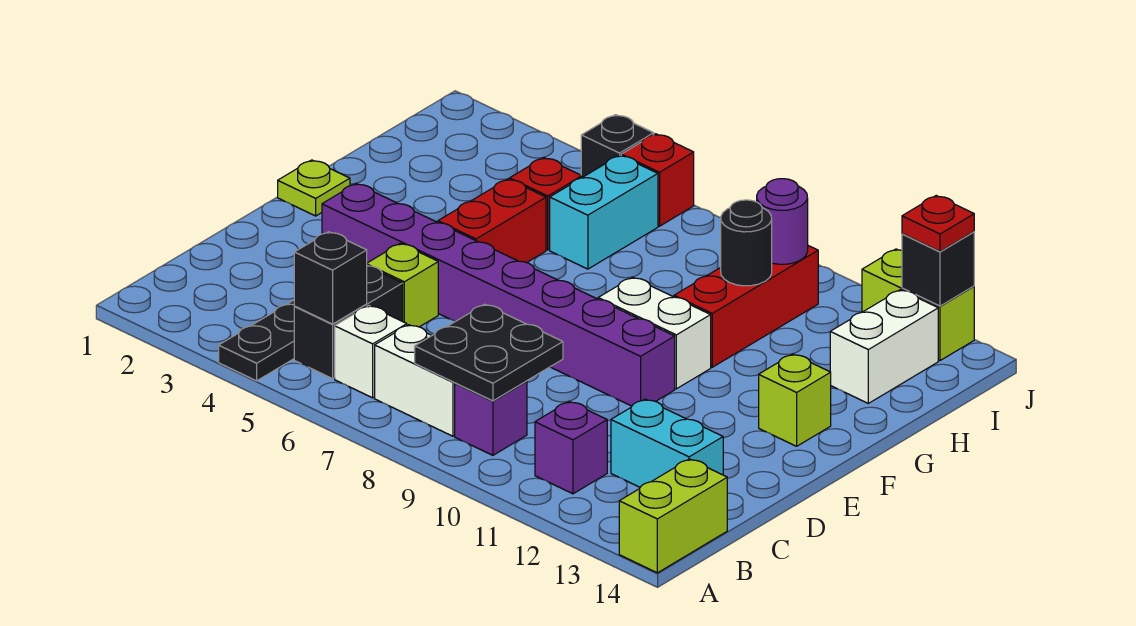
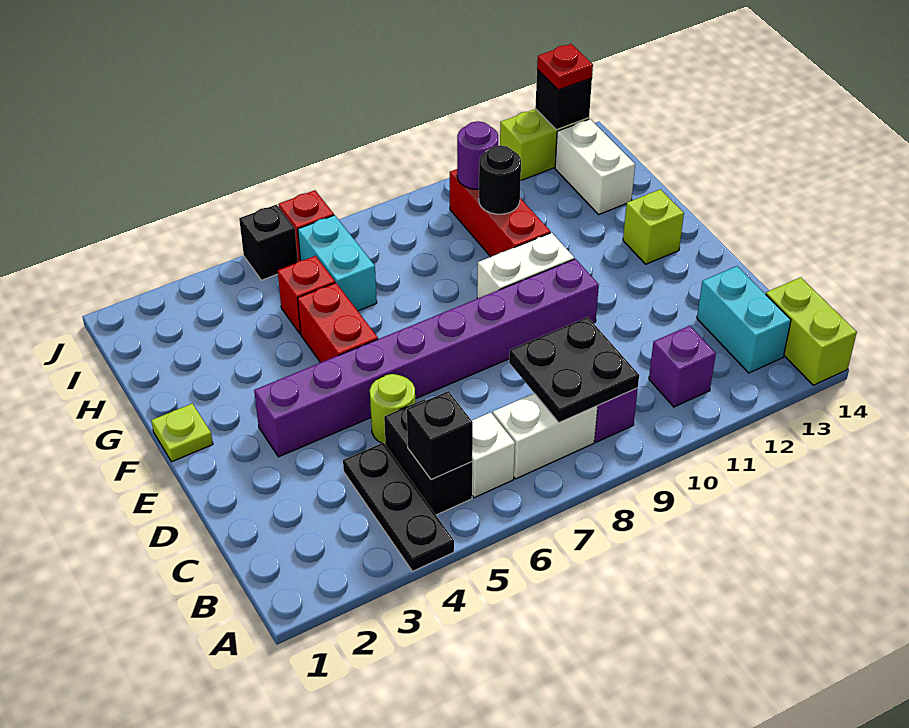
cyan brick C12:C13 level 1 -> cyan brick B13:C13 level 1
lime brick D5 level 1 -> lime round brick D5 level 1

